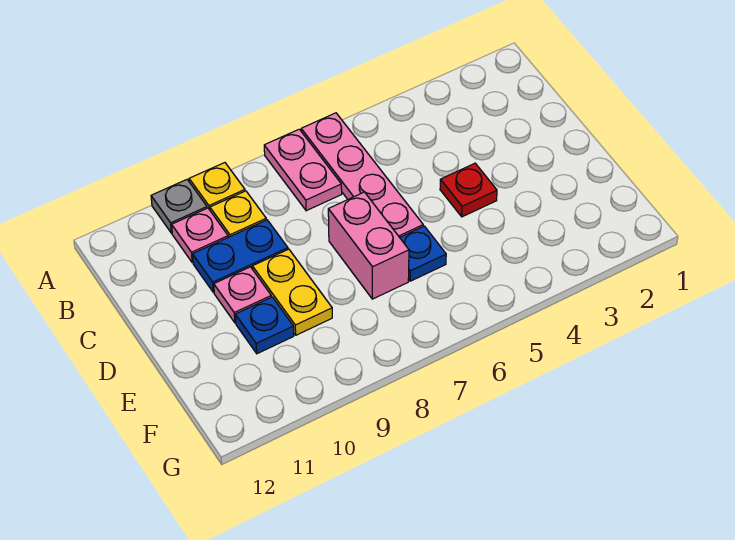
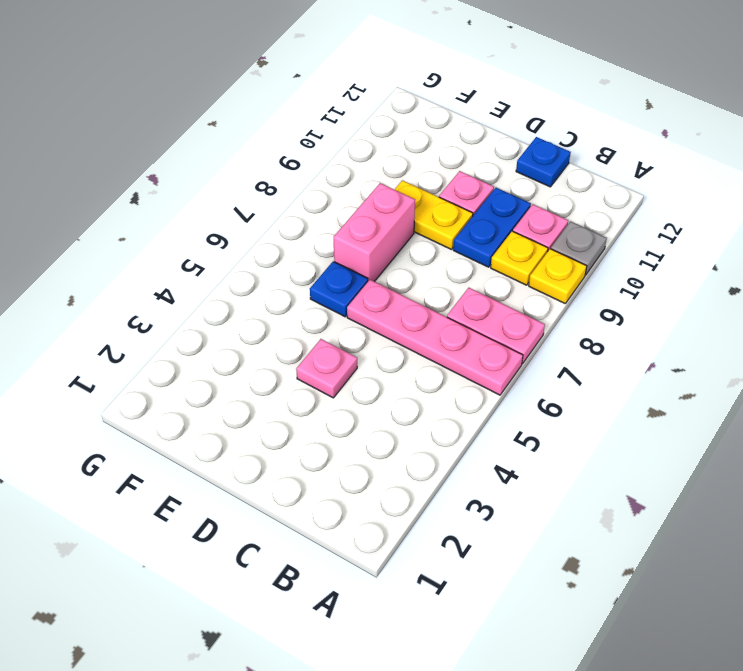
red plate D4 level 1 -> pink plate D4 level 1
pink brick D7:E7 level 1 -> pink brick E7:E8 level 1
blue plate E10 level 1 -> blue plate C12 level 1

